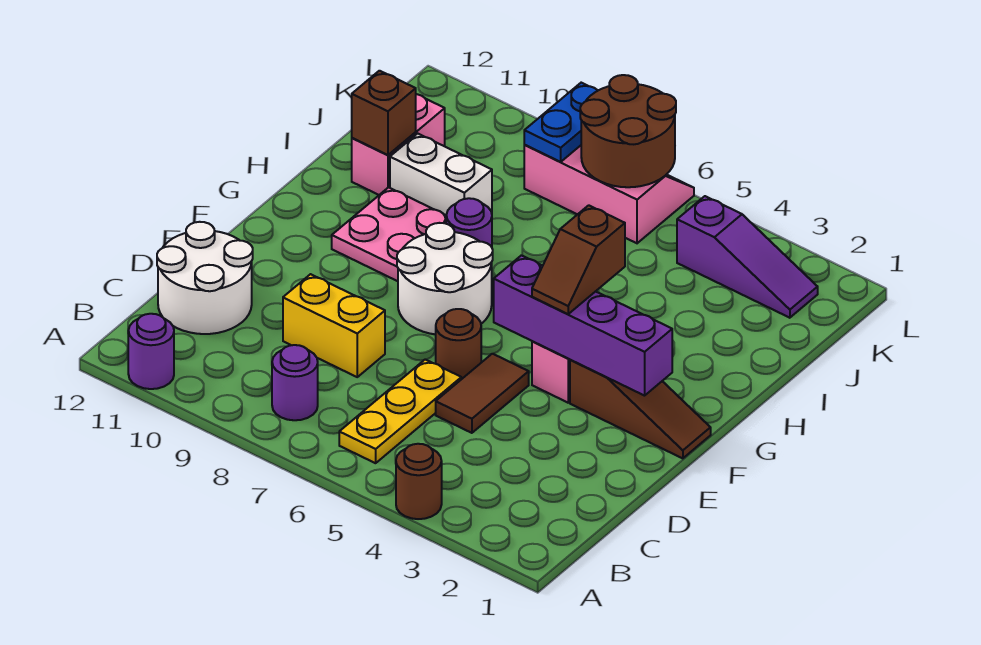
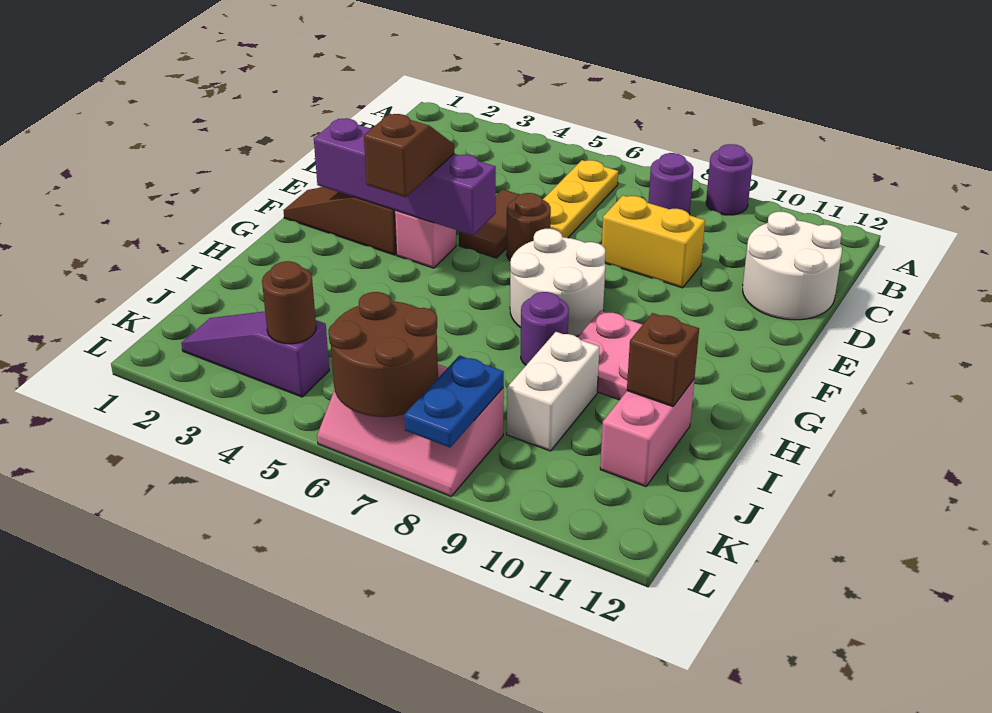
brown round brick A4 level 1 -> brown round brick K4 level 2
purple round brick A11 level 1 -> purple round brick A9 level 1
white brick I9:I10 level 1 -> white brick I9:J9 level 1

